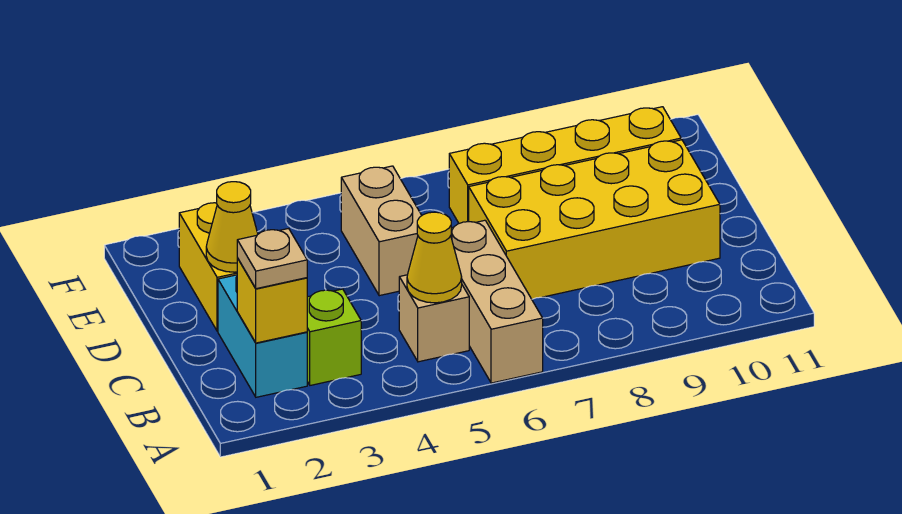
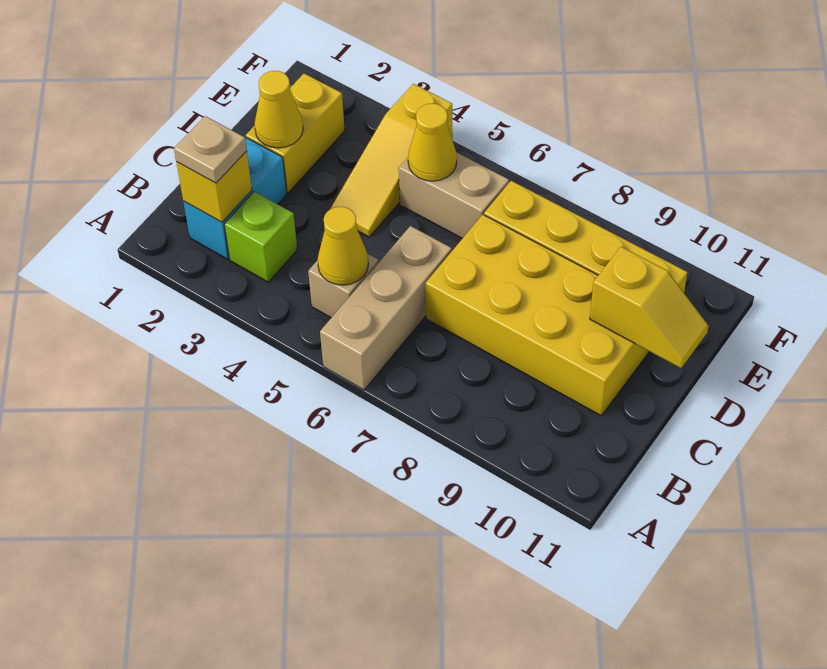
none -> yellow slope D4:F4 level 1 top F
tan brick D5:E5 level 1 -> tan brick E5:E6 level 1
none -> yellow slope D10:D11 level 2 top 10
none -> yellow cone E5 level 2

